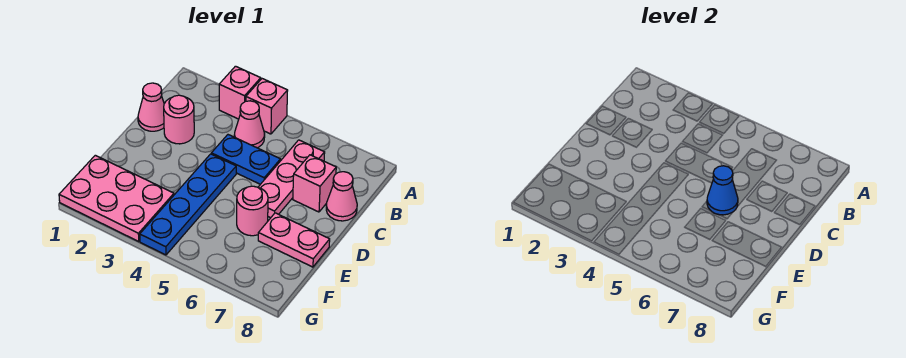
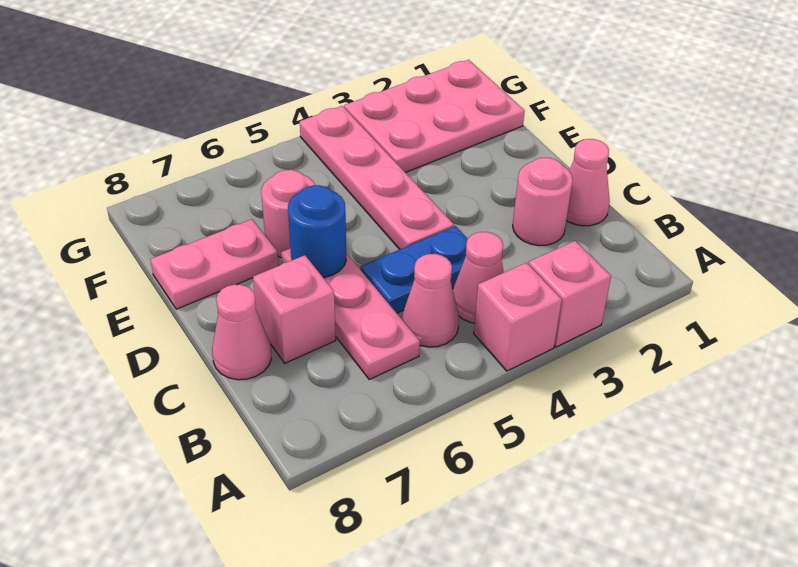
none -> pink cone B5 level 1
blue plate D4:G4 level 1 -> pink plate D4:G4 level 1
blue cone D6 level 2 -> blue round brick D6 level 2

